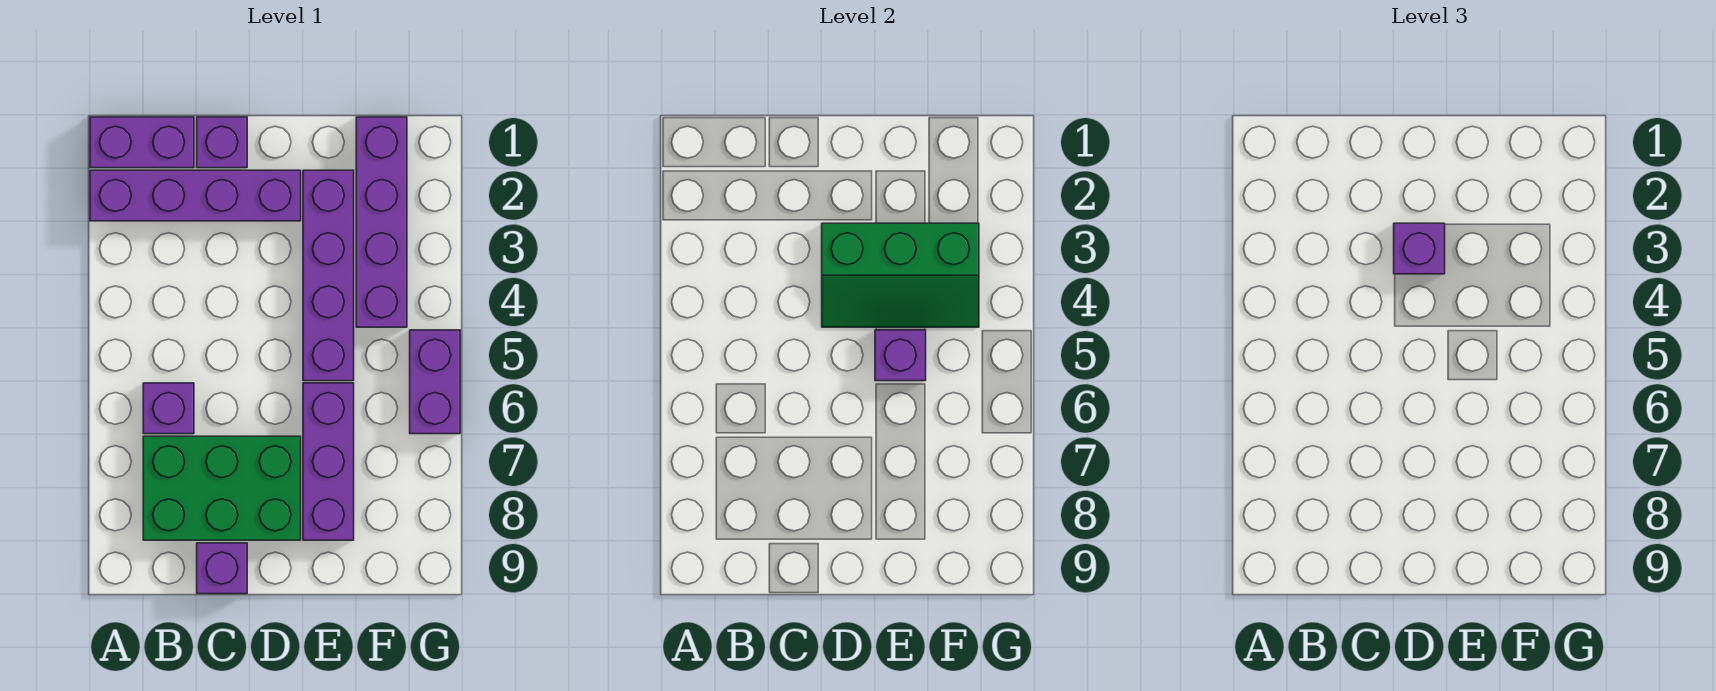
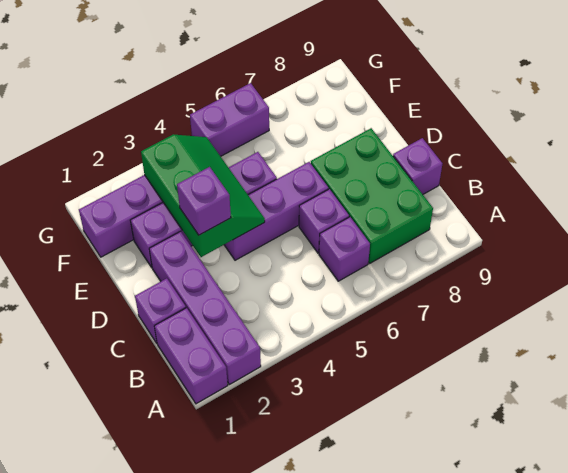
purple brick E5 level 2 -> purple brick C6 level 1
purple brick E6:E8 level 1 -> purple brick D4:D6 level 1

